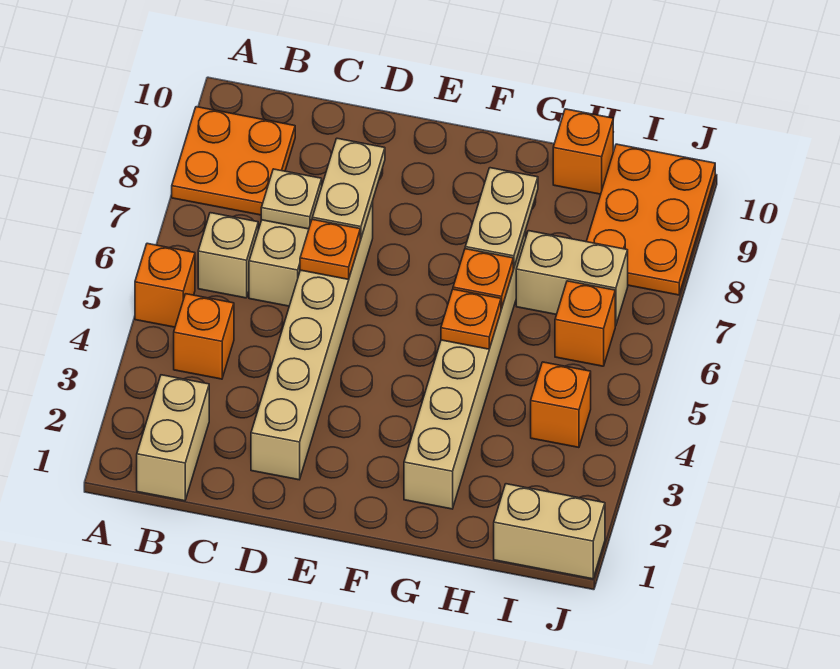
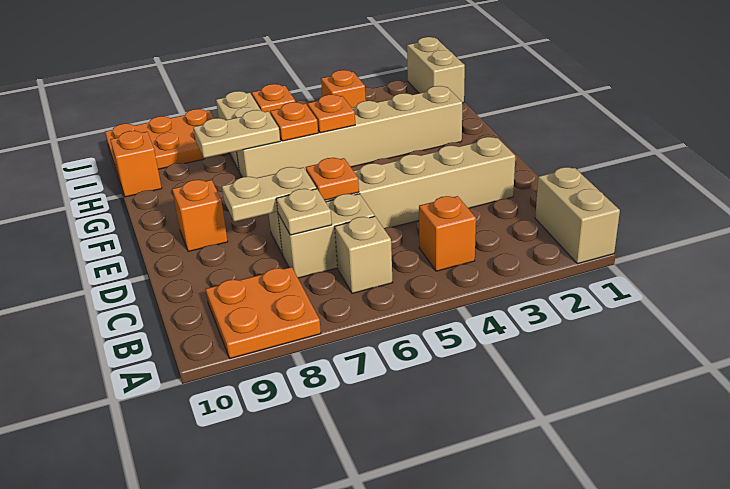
orange brick A5 level 1 -> orange brick E9 level 1
tan brick B1:B2 level 1 -> tan brick A1:B1 level 1

